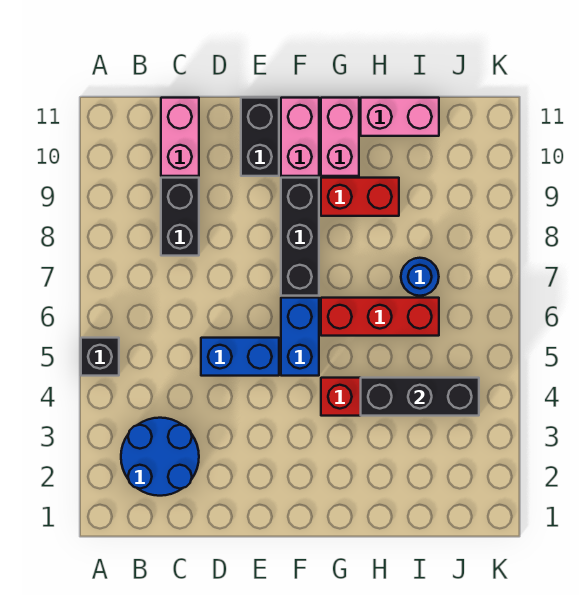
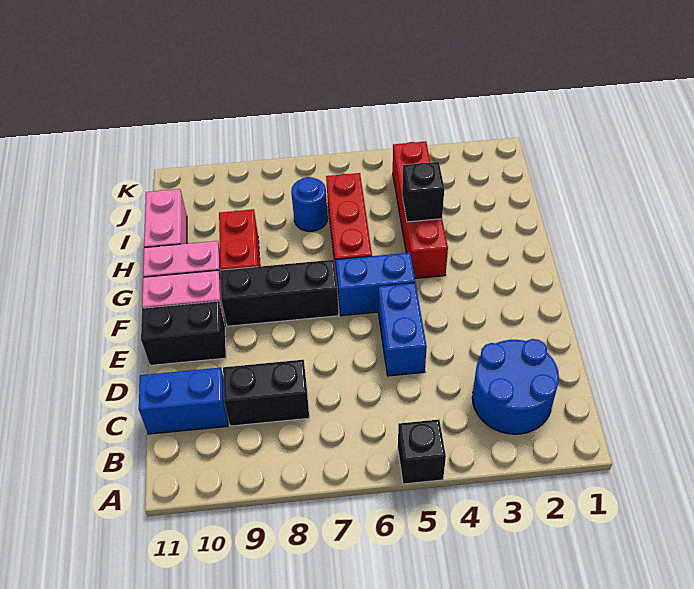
pink brick C10:C11 level 1 -> blue brick C10:C11 level 1
black brick H4:J4 level 2 -> black brick H4 level 2

